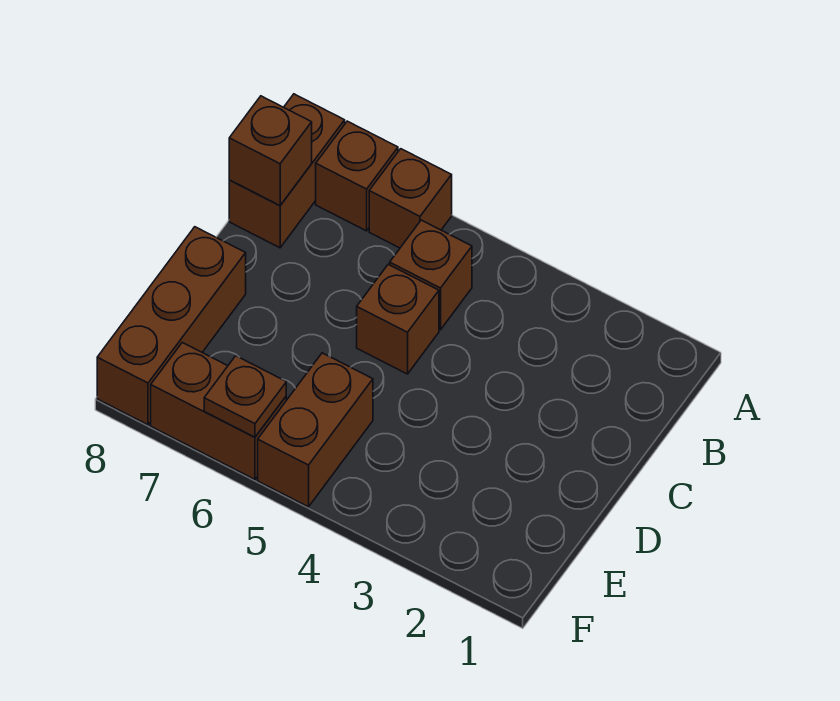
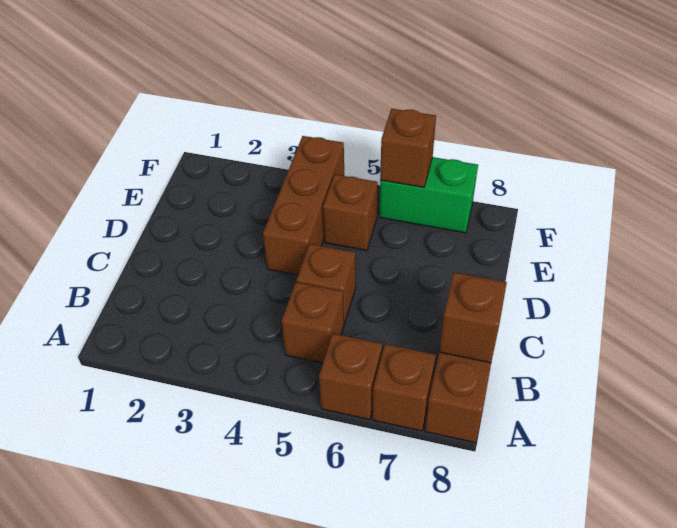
brown brick D8:F8 level 1 -> brown brick D4:F4 level 1
brown brick E5:F5 level 1 -> brown brick E5 level 1
brown brick F6:F7 level 1 -> green brick F6:F7 level 1
brown plate F6 level 2 -> brown brick F6 level 2

